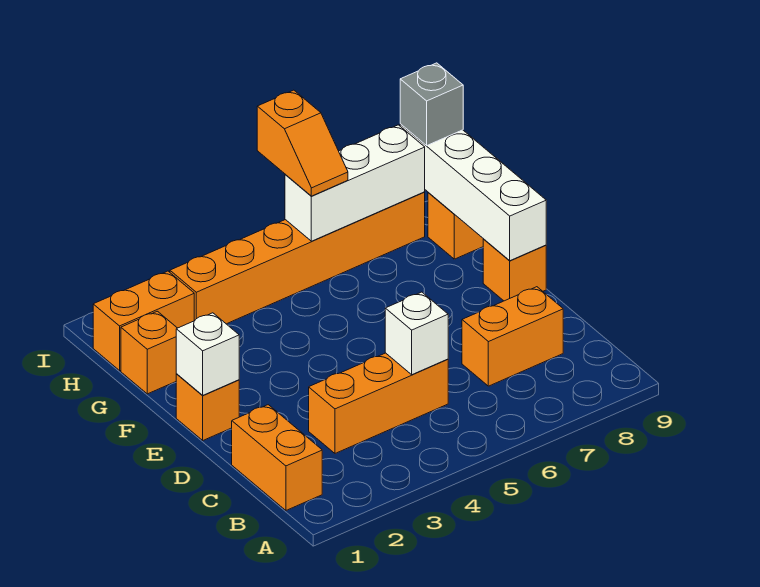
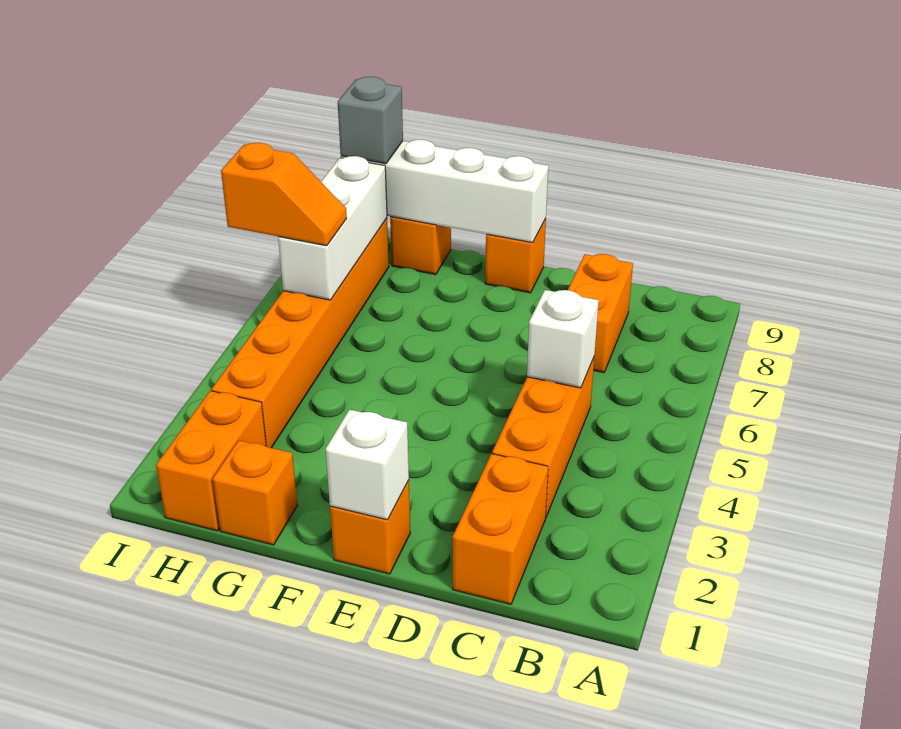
orange brick B1:C1 level 1 -> orange brick C1:C2 level 1

